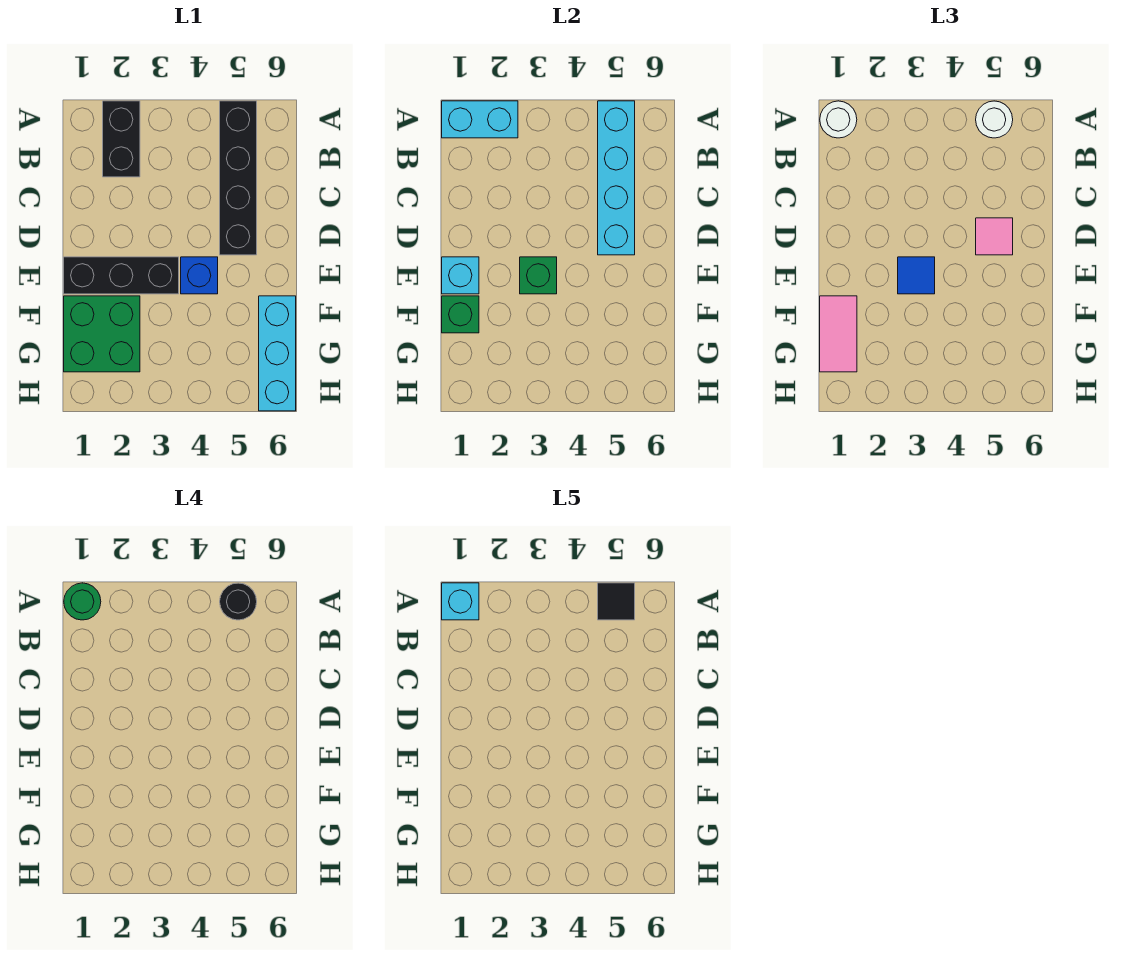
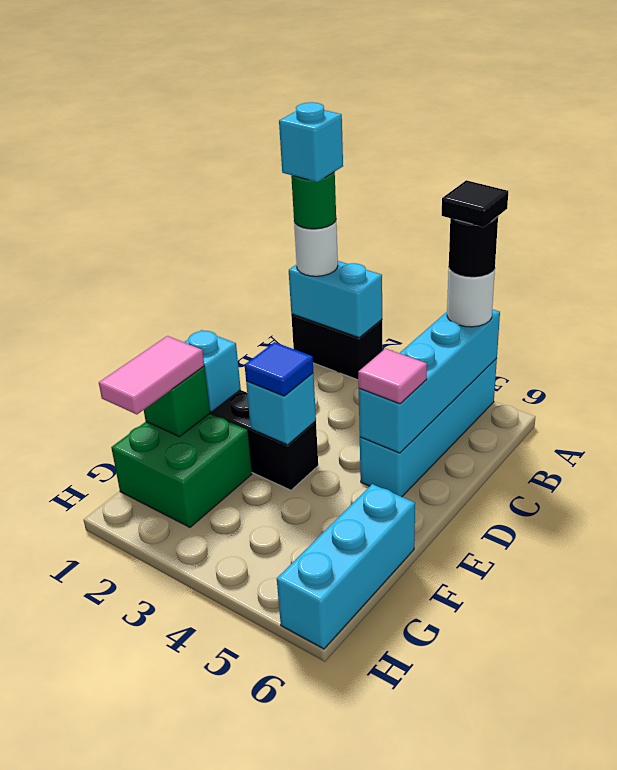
black brick A2:B2 level 1 -> black brick A1:A2 level 1
black brick A5:D5 level 1 -> cyan brick A5:D5 level 1
green brick E3 level 2 -> cyan brick E3 level 2
blue brick E4 level 1 -> none

